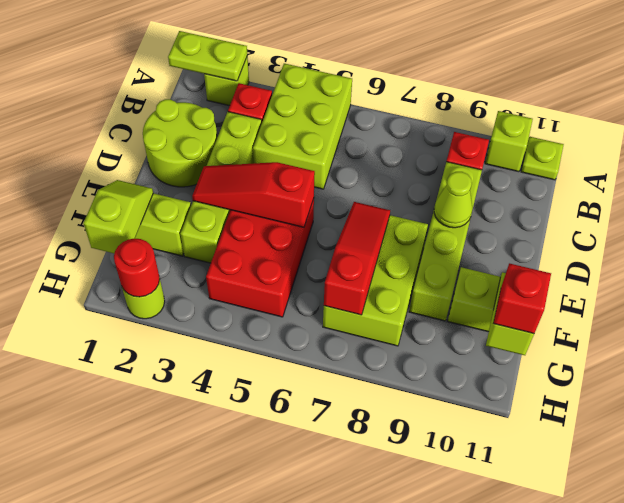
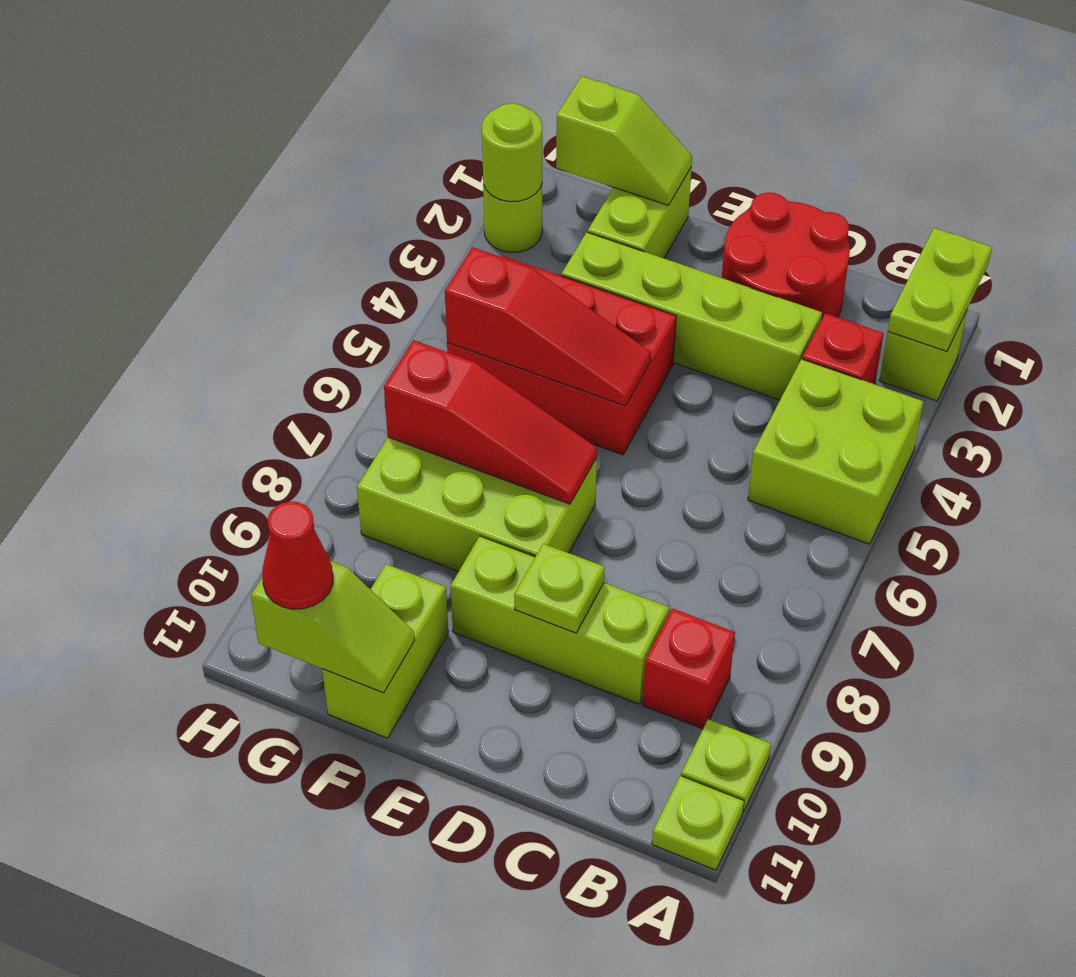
lime brick A4:C5 level 1 -> lime brick A4:B5 level 1
lime brick A10 level 1 -> lime plate A10 level 1
lime round brick C1:D2 level 1 -> red round brick C1:D2 level 1
lime brick C9:F9 level 1 -> lime brick C9:E9 level 1
lime cone D9 level 2 -> lime plate D9 level 2
red slope E3:E5 level 2 top 5 -> red slope E5:G5 level 2 top G
red brick G11 level 3 -> red cone G11 level 3
red round brick H2 level 2 -> lime round brick H2 level 2

